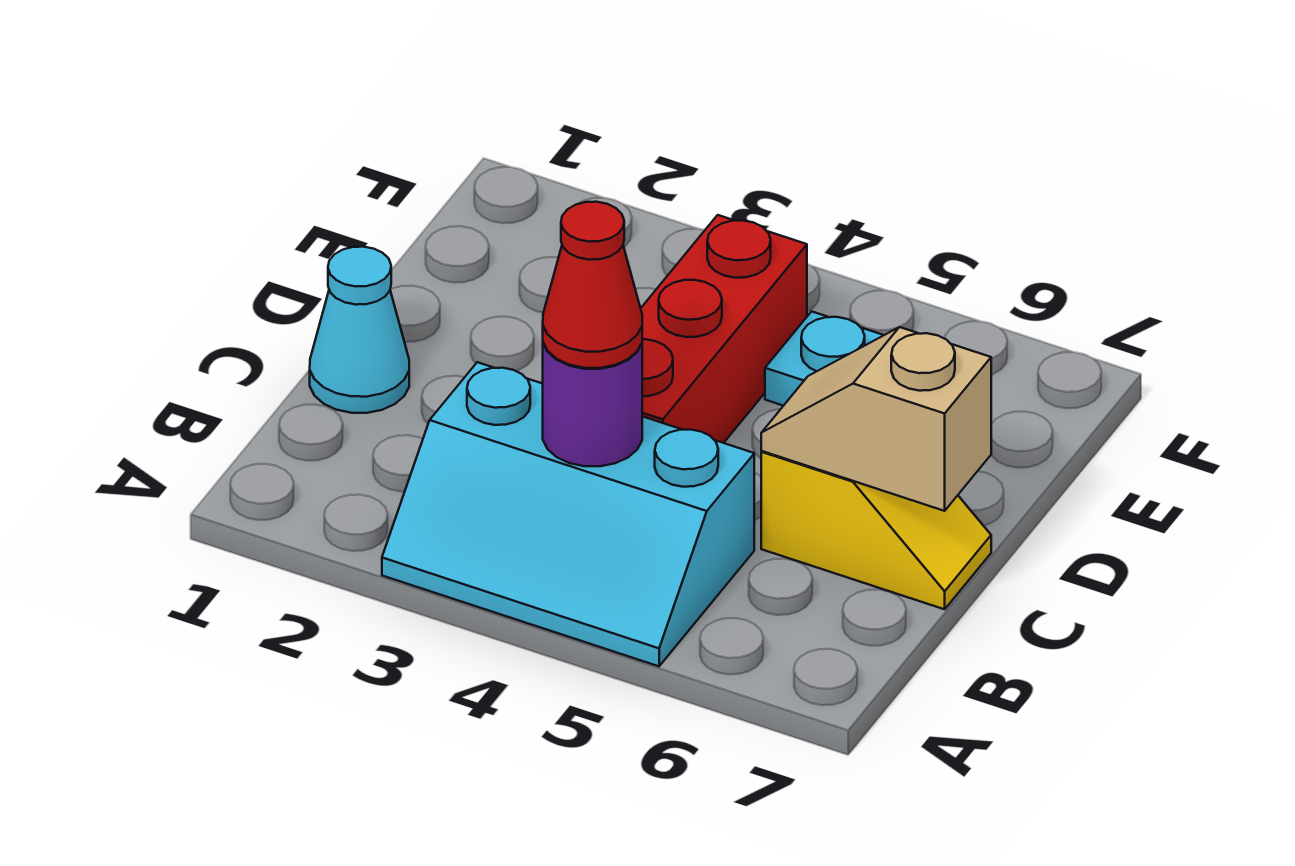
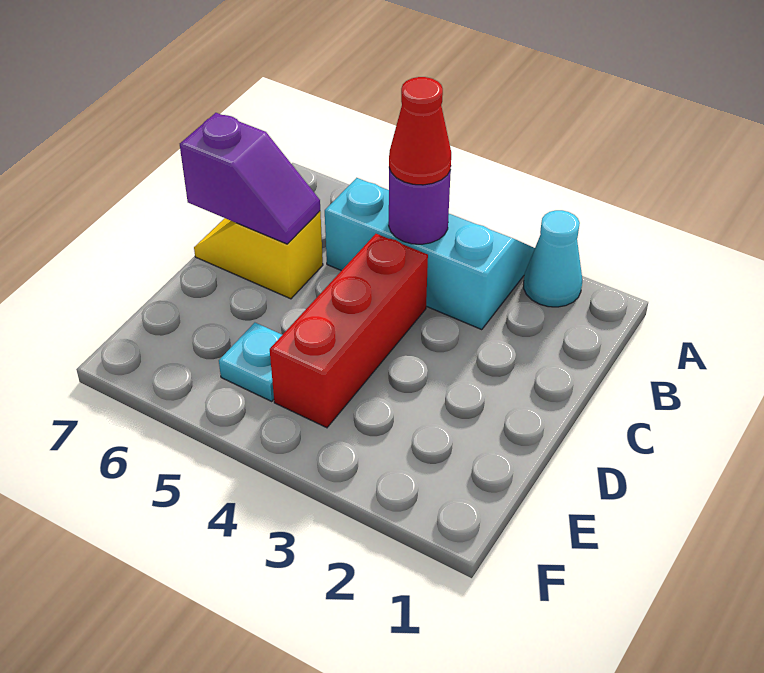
cyan cone C1 level 1 -> cyan cone A2 level 1
tan slope C6:C7 level 2 top 7 -> purple slope C6:C7 level 2 top 7

